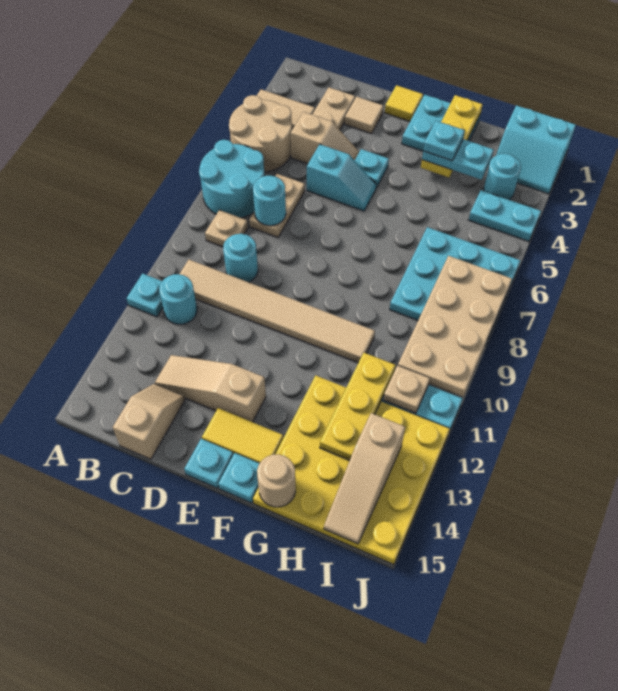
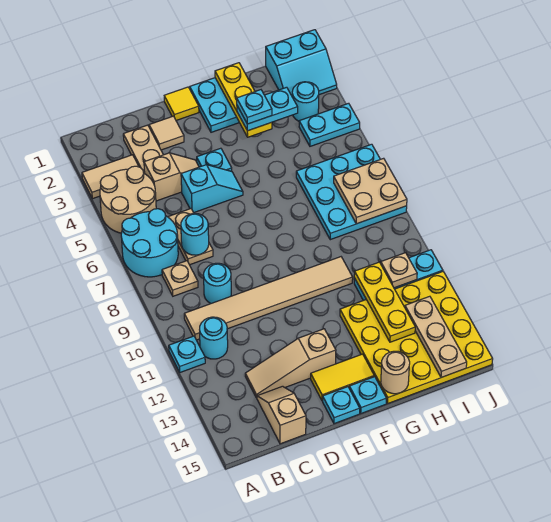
tan plate I7:J10 level 2 -> tan plate I7:J8 level 2
tan slope I13:I15 level 2 top 13 -> tan plate I13:I15 level 2

